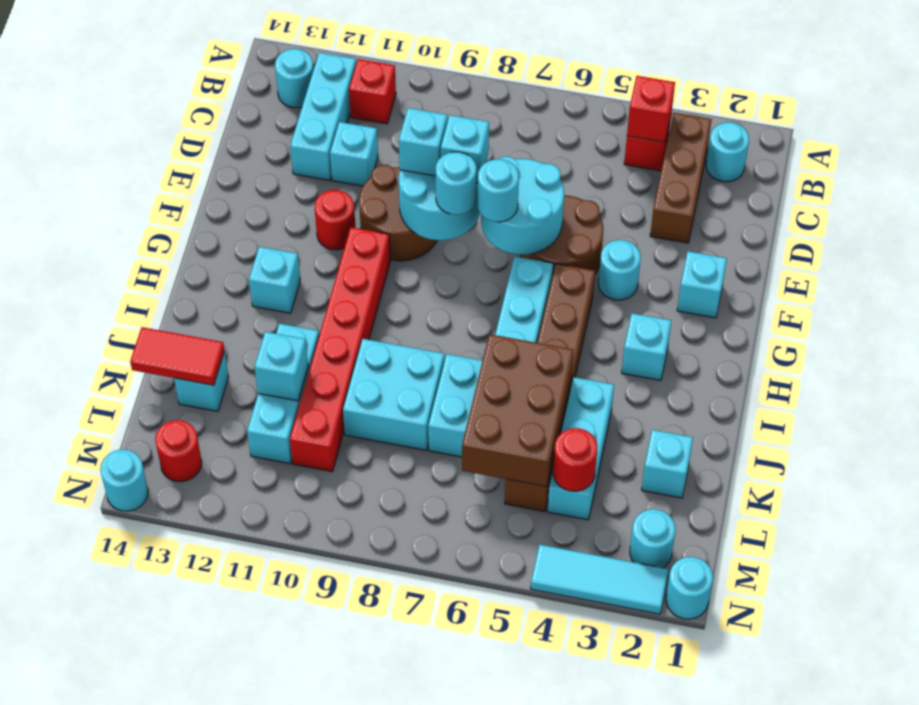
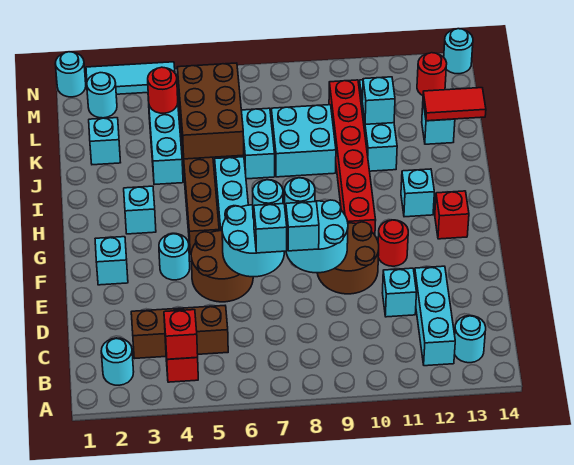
brown brick B3:D3 level 1 -> brown brick C3:C5 level 1
red brick B11 level 1 -> red brick G13 level 1
cyan brick E9 level 3 -> cyan brick E7 level 3

